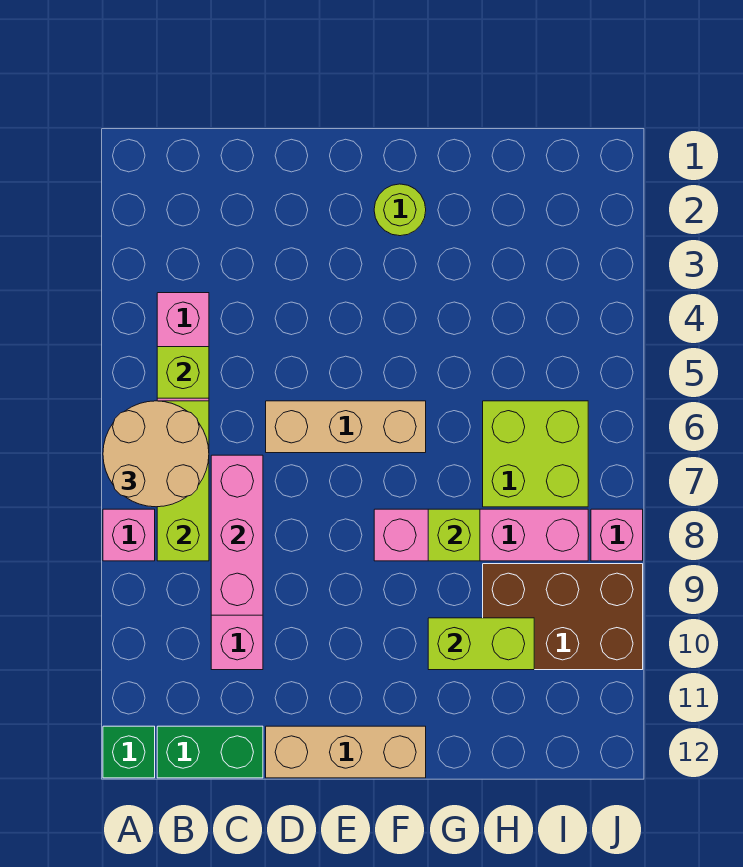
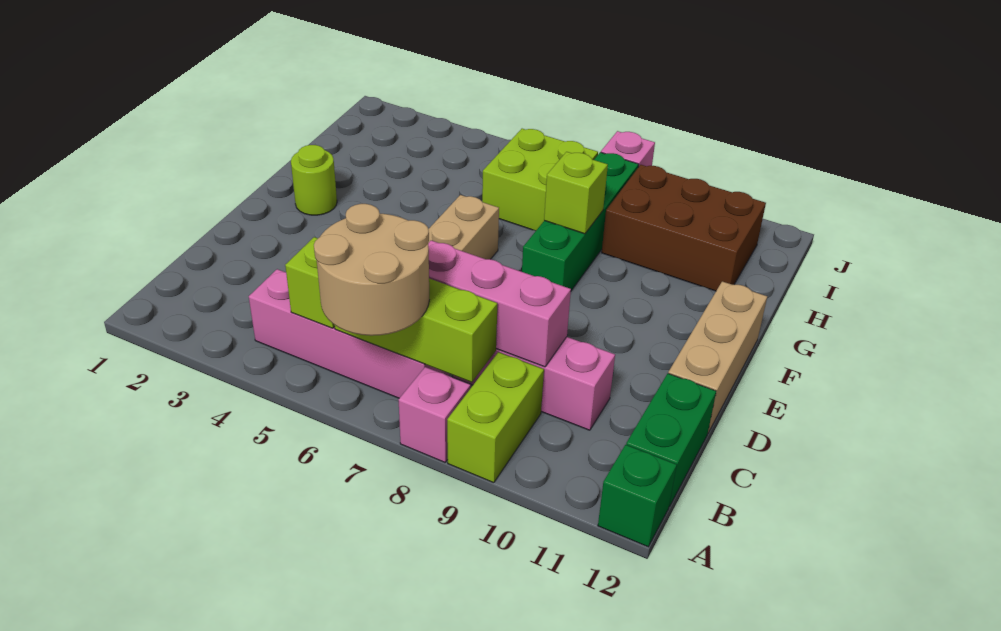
pink brick F8:I8 level 1 -> green brick F8:I8 level 1
lime brick G10:H10 level 2 -> lime brick A9:B9 level 1
brown brick H9:J10 level 1 -> brown brick H9:I11 level 1

